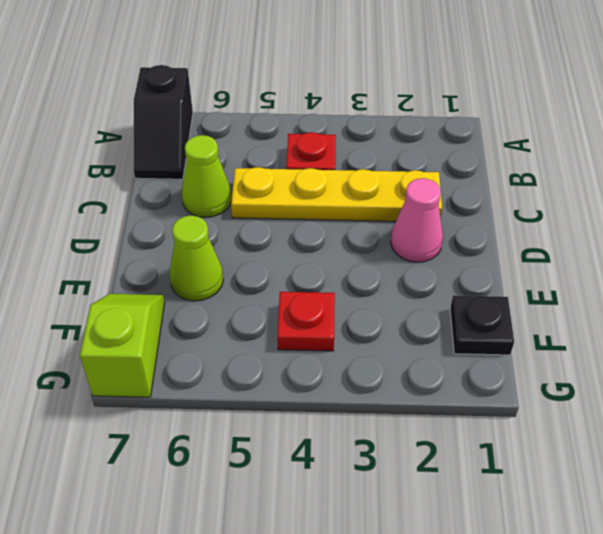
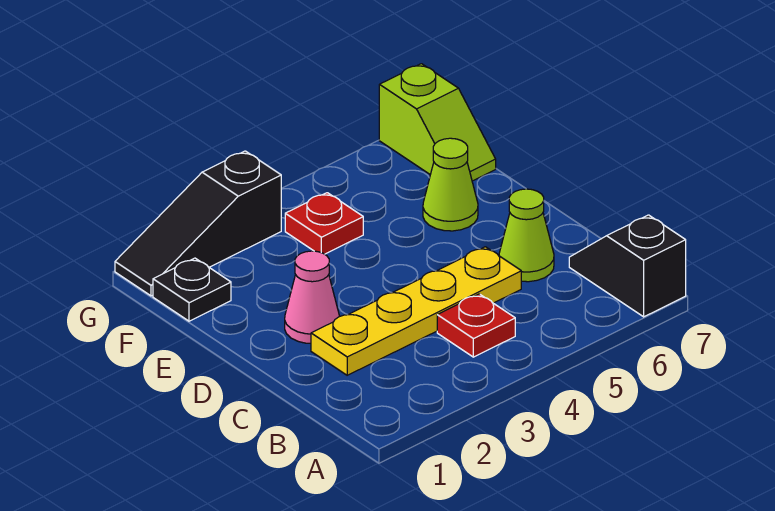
none -> black slope G1:G3 level 1 top 3

